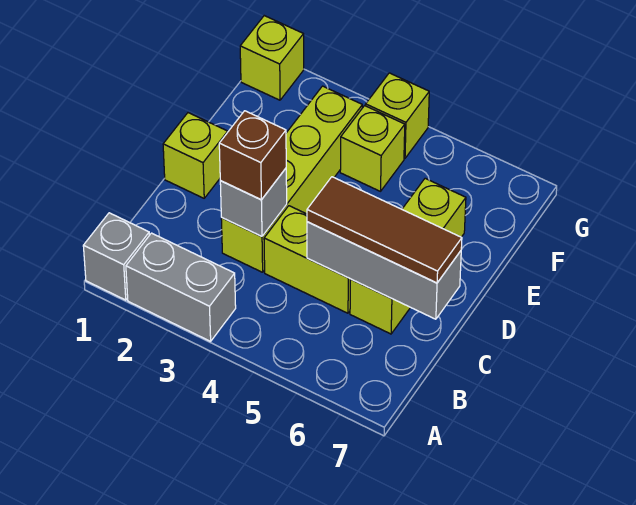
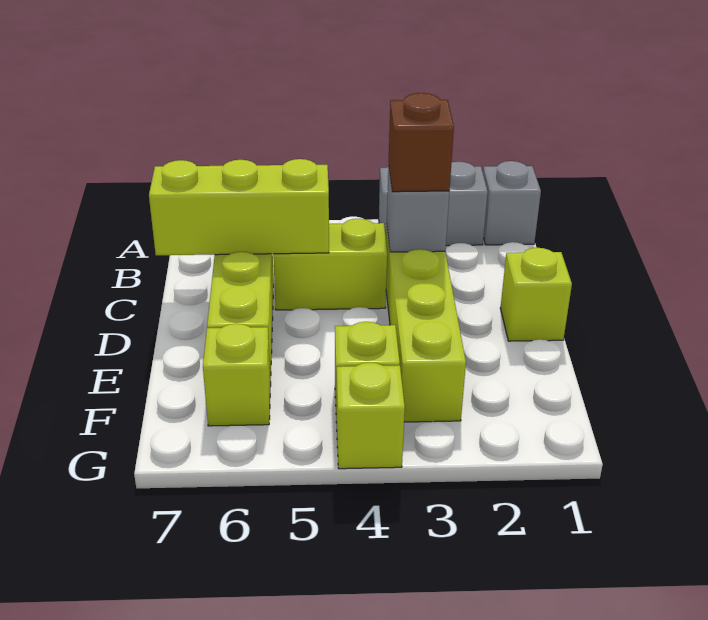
grey brick C5:C7 level 2 -> lime brick C5:C7 level 2
brown tile C5:C7 level 3 -> none
lime brick G1 level 1 -> lime brick F6 level 1

